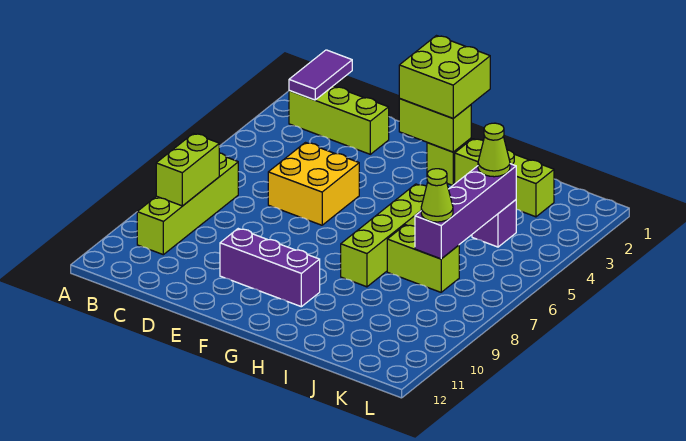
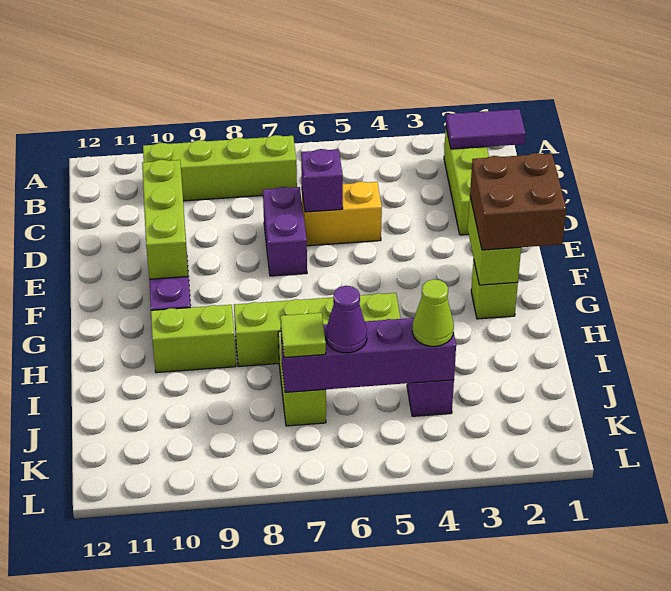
lime brick B8:B9 level 2 -> lime brick H9:H10 level 1
yellow brick D5:E6 level 1 -> yellow brick D5:D6 level 1
none -> purple brick D6 level 2
none -> purple brick D7:E7 level 1
lime brick F1:G2 level 3 -> brown brick F1:G2 level 3
lime brick H2:J2 level 1 -> lime brick D10:F10 level 2
none -> purple cone J6 level 3
lime cone J7 level 3 -> lime tile J7 level 3

